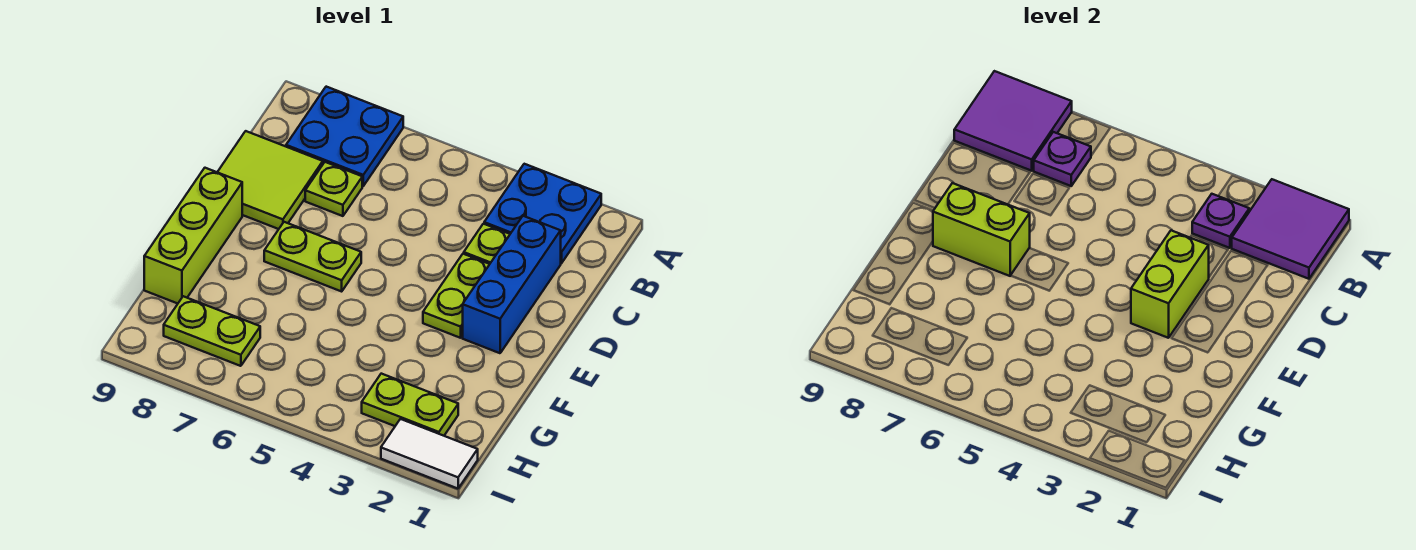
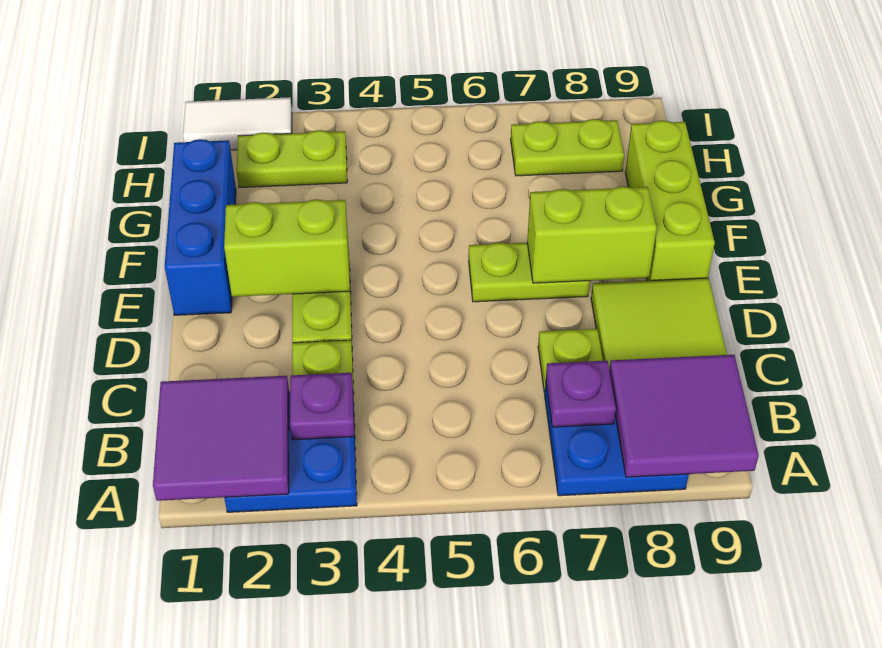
blue brick C2:E2 level 1 -> blue brick E1:G1 level 1
lime brick D3:E3 level 2 -> lime brick E2:E3 level 2

